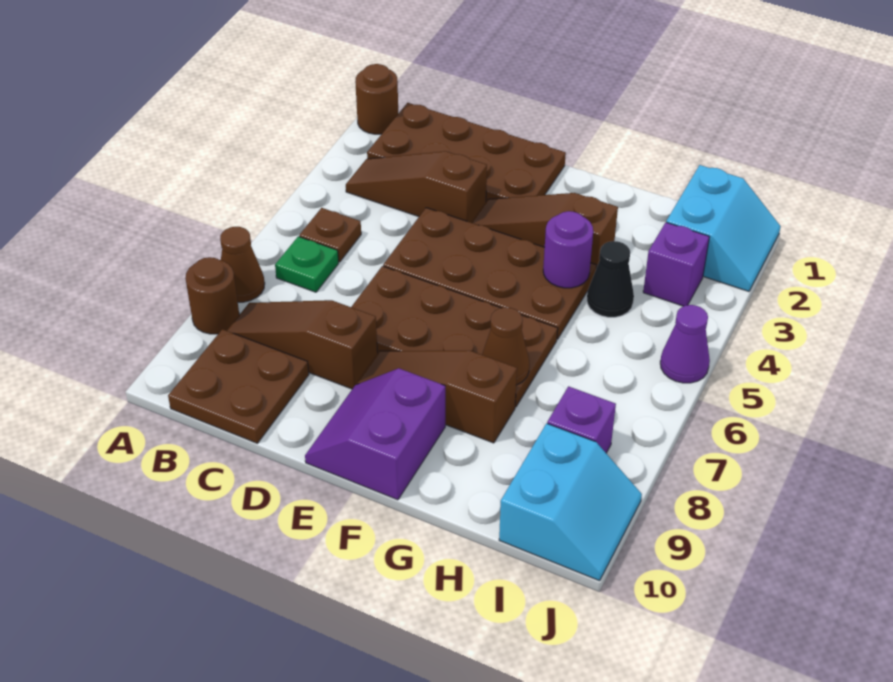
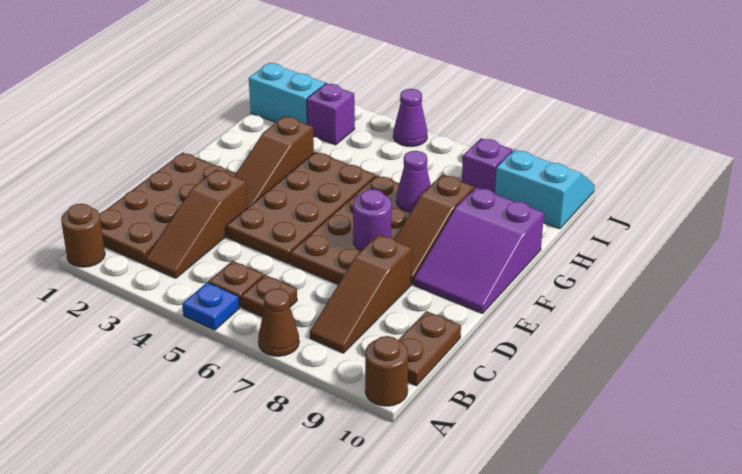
none -> blue plate A5 level 1
brown round brick A8 level 1 -> brown round brick A10 level 1
green plate B6 level 1 -> brown plate B6 level 1
brown plate B9:C10 level 1 -> brown plate B10:C10 level 1
purple slope E9:F10 level 1 top F -> purple slope E9:G10 level 1 top G
purple round brick G4 level 2 -> purple round brick E7 level 2
brown cone G7 level 2 -> purple cone G7 level 2
black cone H4 level 1 -> none

